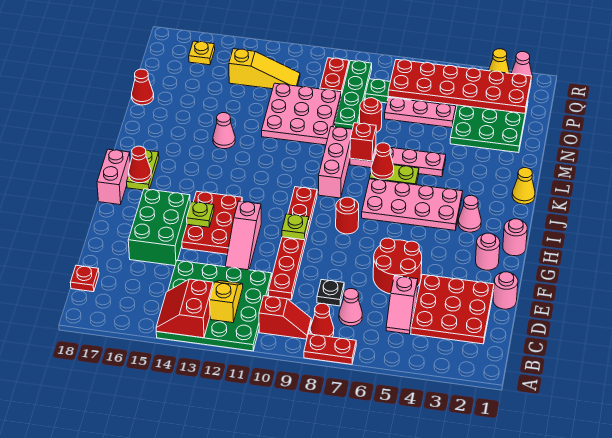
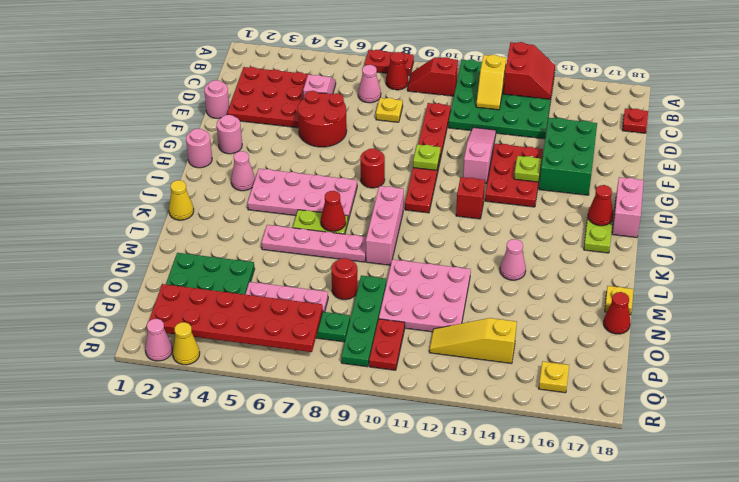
black plate D8 level 1 -> yellow plate D8 level 1
red brick L8 level 2 -> red brick I12 level 1
none -> yellow plate M18 level 1

